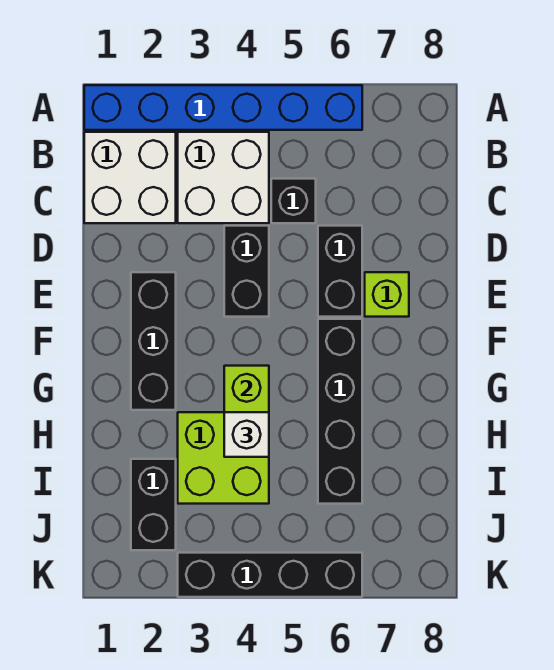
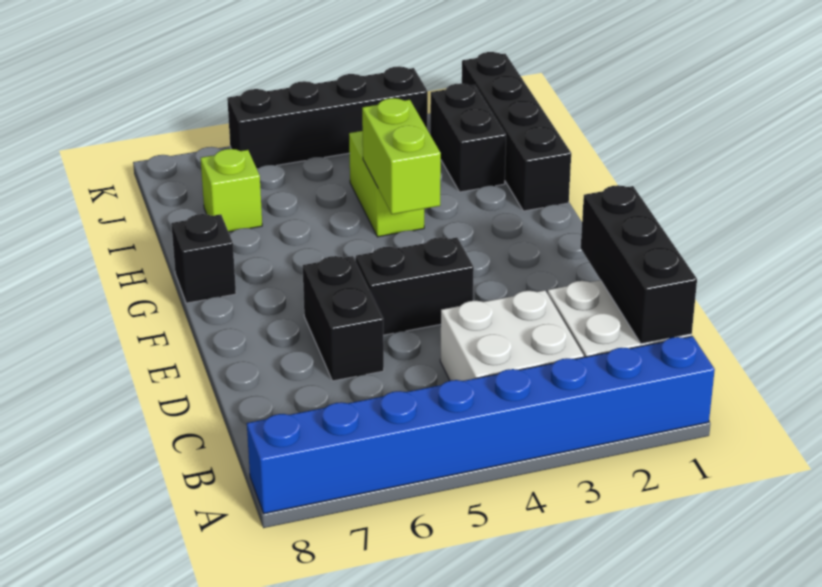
blue brick A1:A6 level 1 -> blue brick A1:A8 level 1
black brick C5 level 1 -> black brick G8 level 1
black brick D4:E4 level 1 -> black brick E4:E5 level 1
black brick E2:G2 level 1 -> black brick B1:D1 level 2
lime brick E7 level 1 -> lime brick I7 level 1
black brick F6:I6 level 1 -> black brick H1:K1 level 1
lime brick H3:I4 level 1 -> lime brick H4:I4 level 1
white brick H4 level 3 -> none

